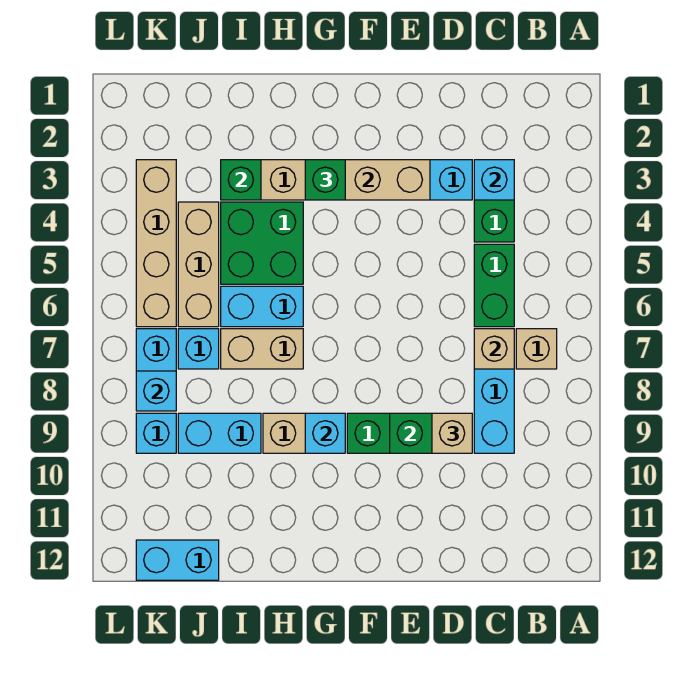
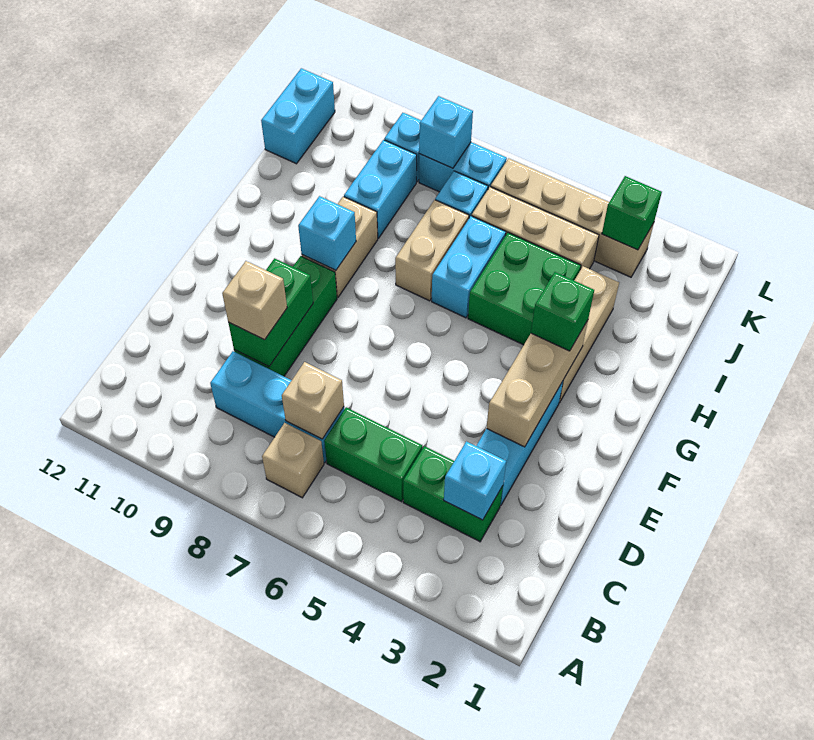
green brick I3 level 2 -> green brick K3 level 2

